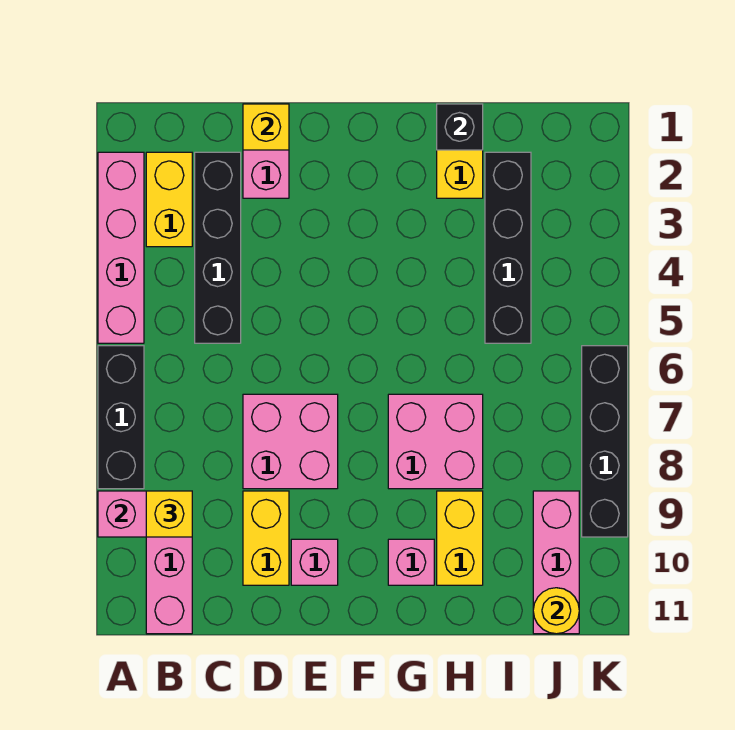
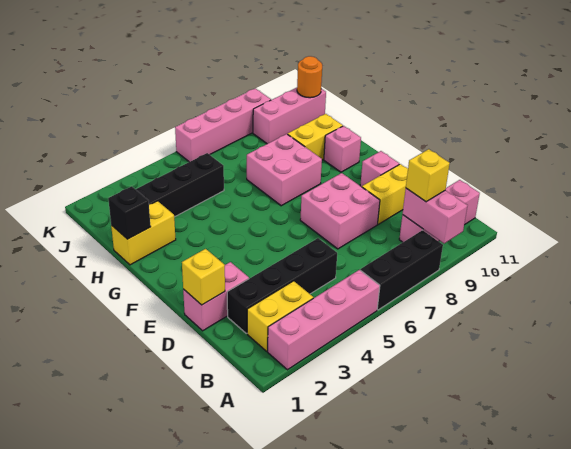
yellow round brick J11 level 2 -> orange round brick J11 level 2
black brick K6:K9 level 1 -> pink brick K6:K9 level 1

